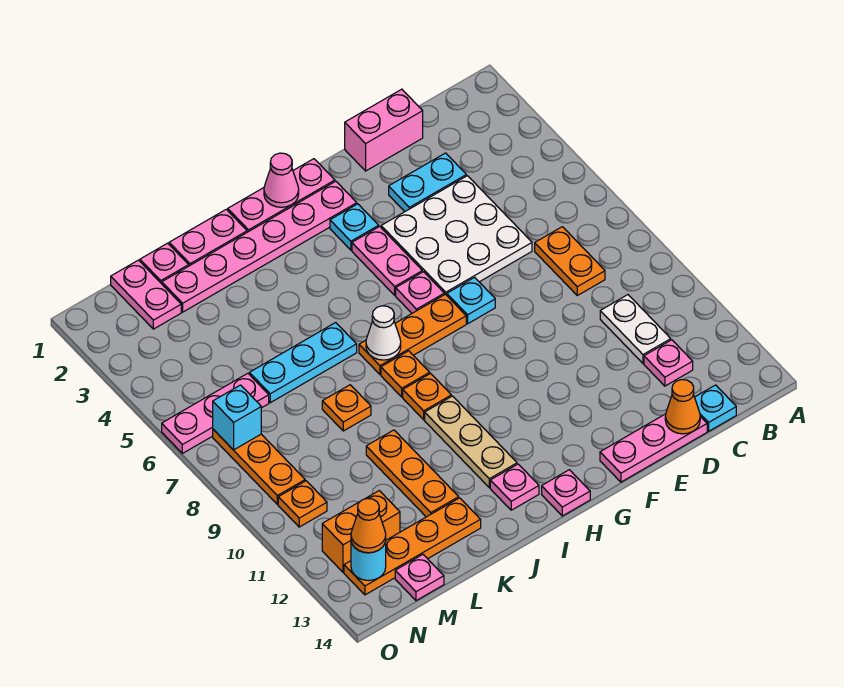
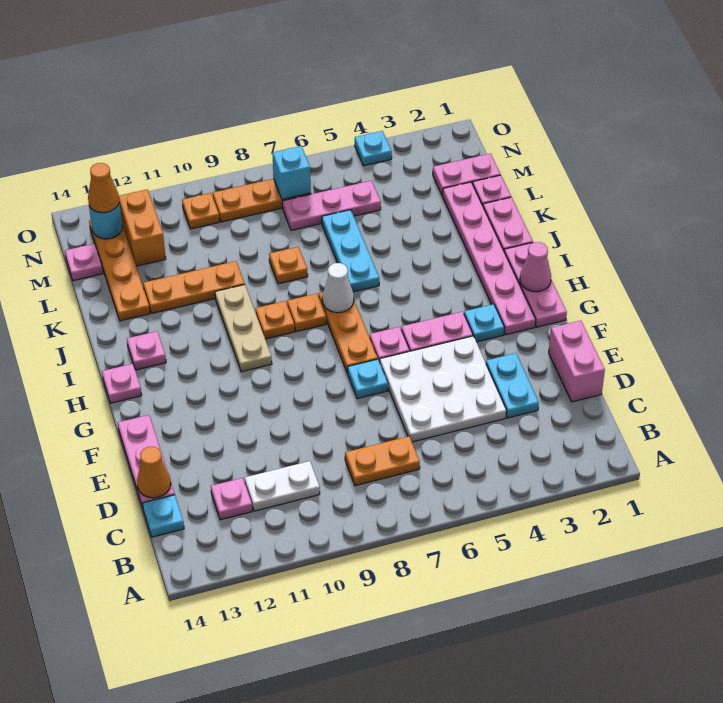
tan plate I10:I12 level 1 -> tan plate H10:J10 level 1
pink plate M6:O6 level 1 -> pink plate M5:M7 level 1
none -> cyan plate O4 level 1

